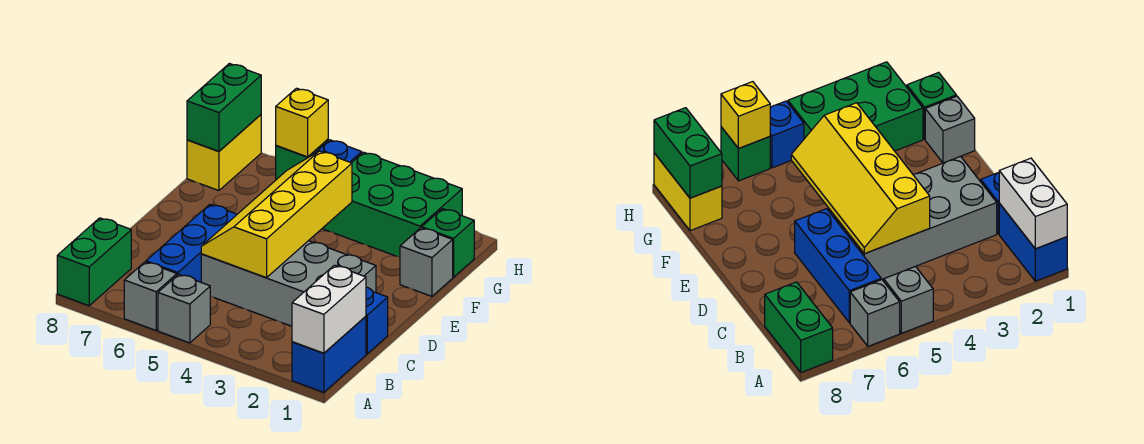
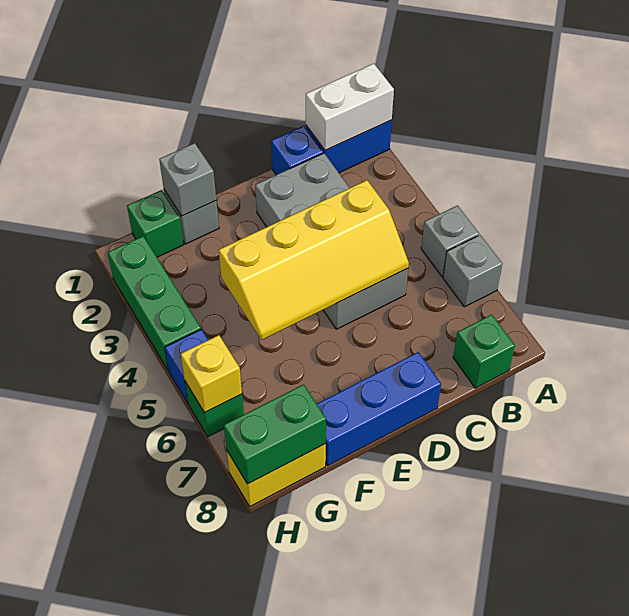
green brick A8:B8 level 1 -> green brick B8 level 1
blue brick B6:D6 level 1 -> blue brick D8:F8 level 1
none -> grey brick F1 level 2
green brick G2:H4 level 1 -> green brick H2:H4 level 1

